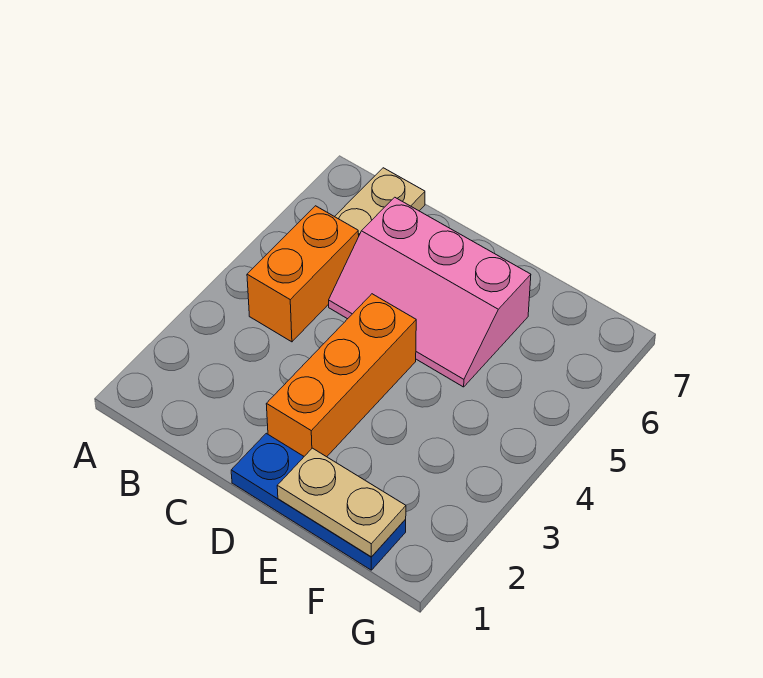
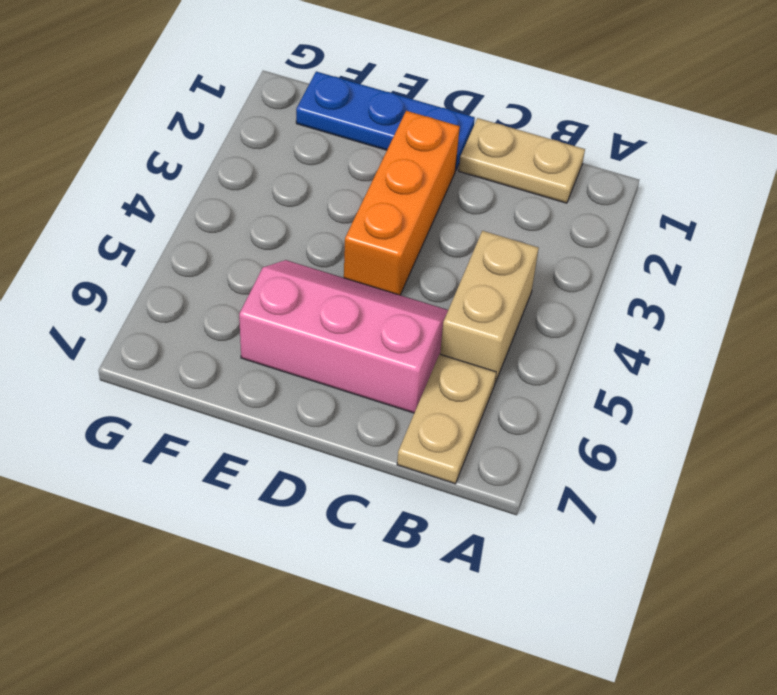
orange brick B4:B5 level 1 -> tan brick B4:B5 level 1
tan plate E1:F1 level 2 -> tan plate B1:C1 level 1

